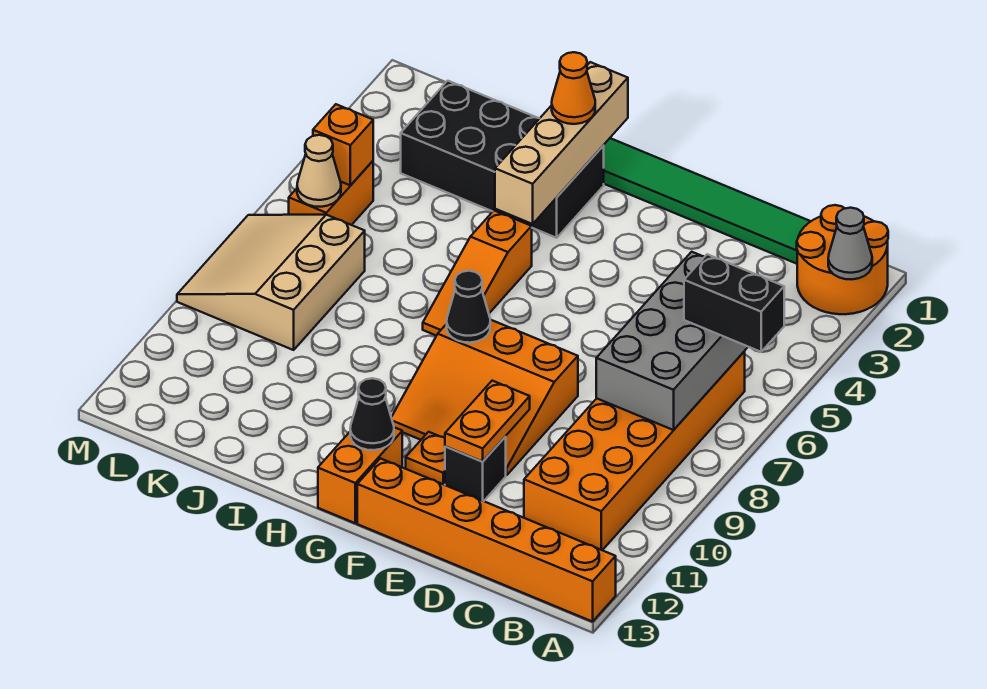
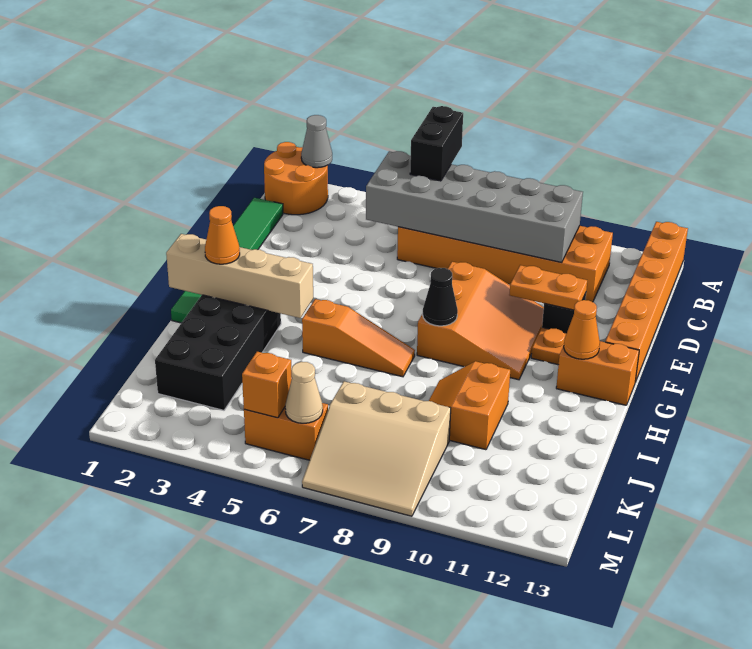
grey brick B5:C8 level 2 -> grey brick B5:C10 level 2
black cone G12 level 2 -> orange cone G12 level 2
none -> orange slope I9:J10 level 1 top 10

